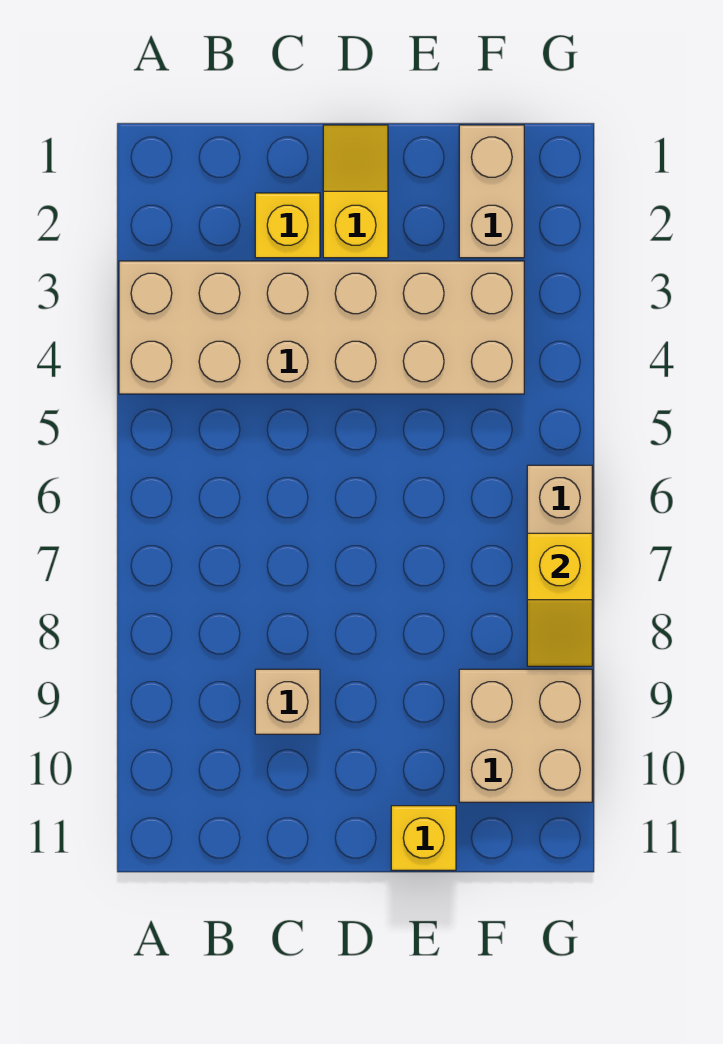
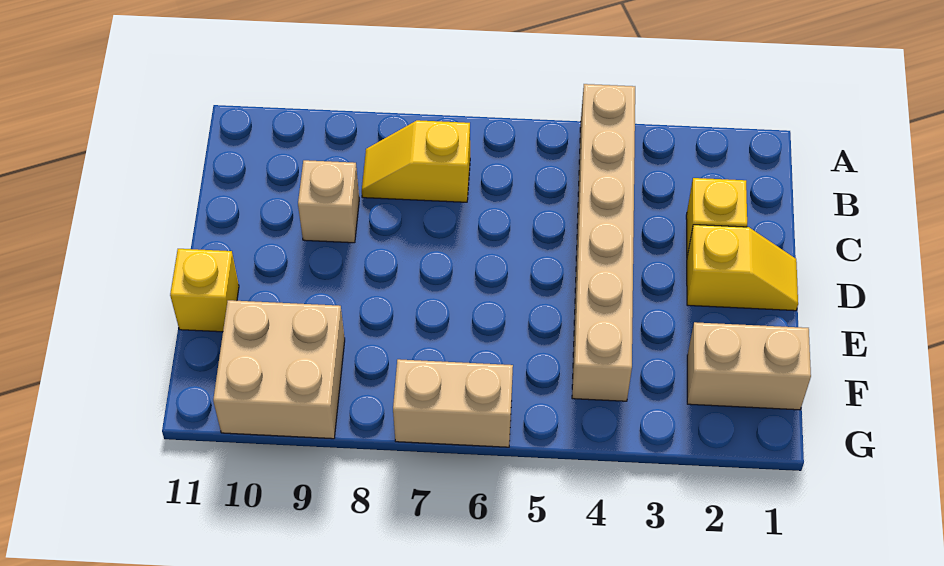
tan brick A3:F4 level 1 -> tan brick A4:F4 level 1
yellow slope G7:G8 level 2 top 7 -> yellow slope B7:B8 level 1 top 7

